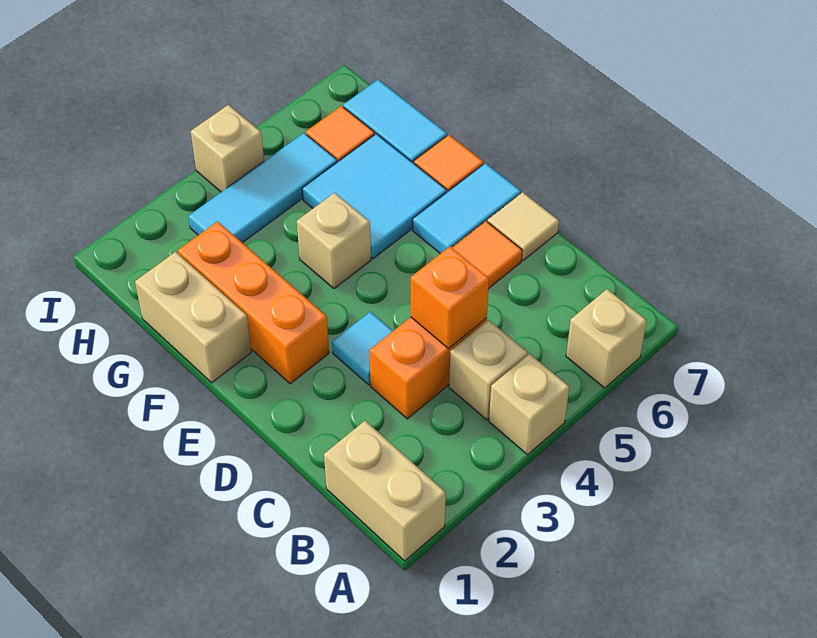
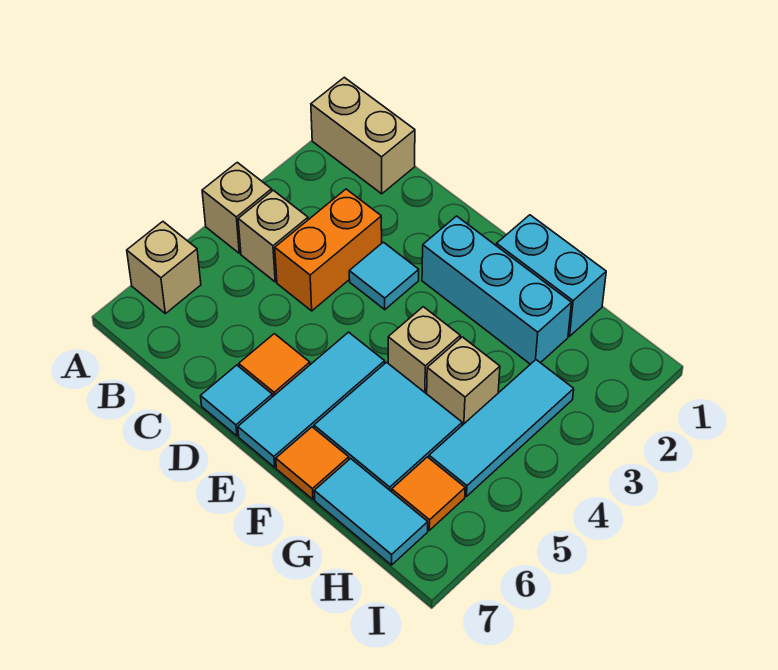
orange brick C4 level 2 -> none
tan tile D7 level 1 -> cyan tile D7 level 1
orange brick E2:G2 level 1 -> cyan brick E2:G2 level 1
cyan tile E6:E7 level 1 -> cyan tile E5:E7 level 1
tan brick F1:G1 level 1 -> cyan brick F1:G1 level 1
tan brick I4 level 1 -> tan brick G4 level 1

